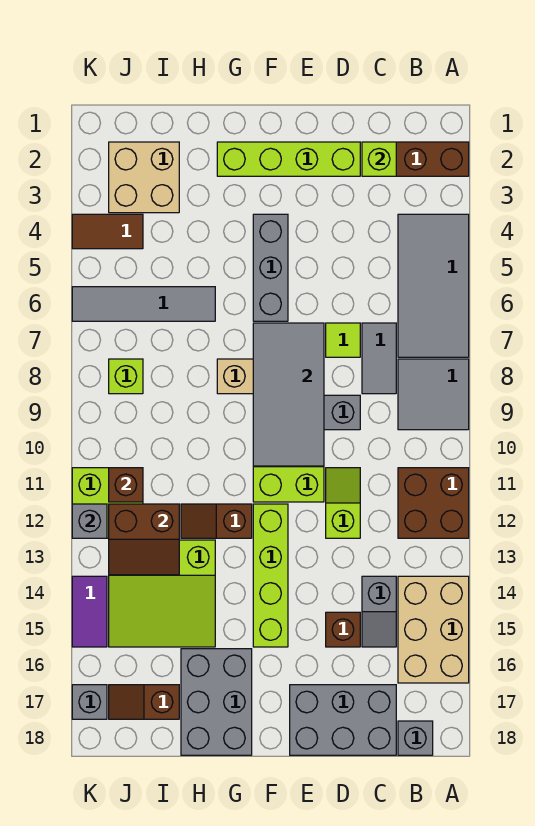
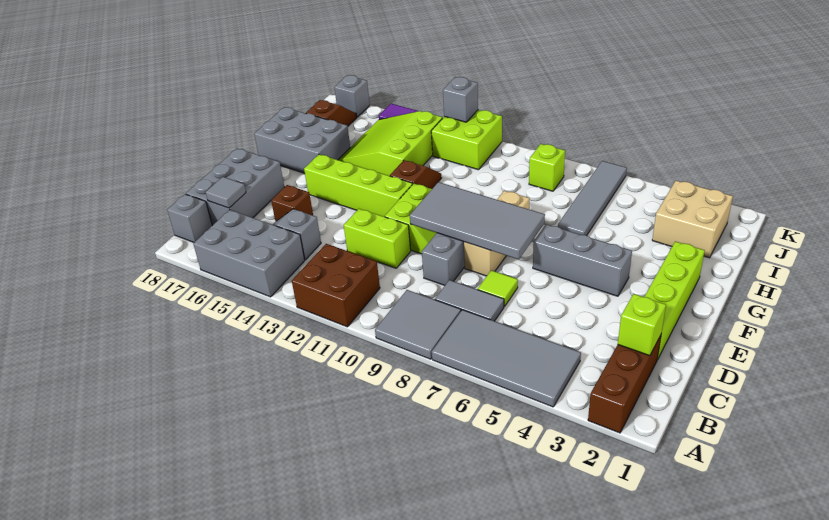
tan brick A14:B16 level 1 -> grey brick A14:B16 level 1
none -> grey tile C17 level 2
lime slope D11:D12 level 1 top 12 -> lime brick D11:D12 level 1
brown slope I12:J13 level 2 top 12 -> none
brown tile J4:K4 level 1 -> none
brown brick J11 level 2 -> none

